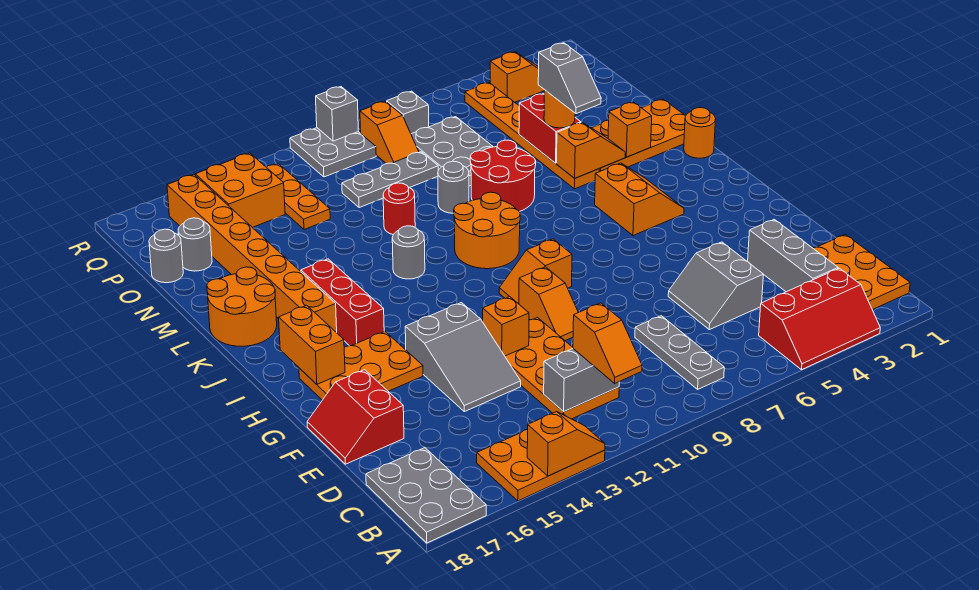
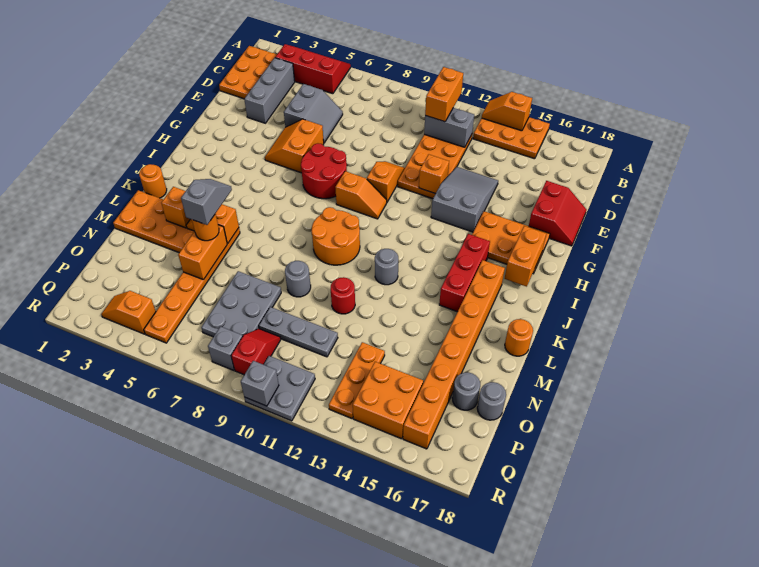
grey plate A17:C18 level 1 -> none
grey plate B8:D8 level 1 -> none
orange slope B11:C11 level 3 top C -> orange brick B11:C11 level 3
orange slope I4:J5 level 1 top 5 -> orange slope F5:G6 level 1 top 6
orange round brick K17:L18 level 1 -> orange round brick L18 level 1
red round brick L7:M8 level 1 -> red round brick G7:H8 level 1
red brick M5:N5 level 2 -> orange brick M5:N5 level 2
orange slope P9:Q9 level 1 top Q -> red slope P9:Q9 level 1 top Q

